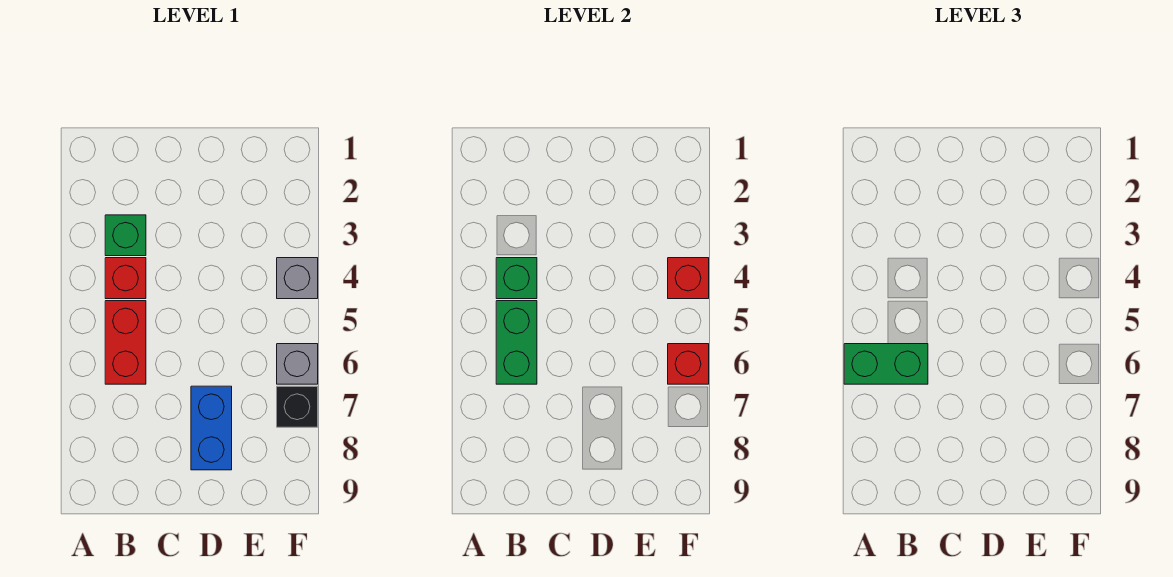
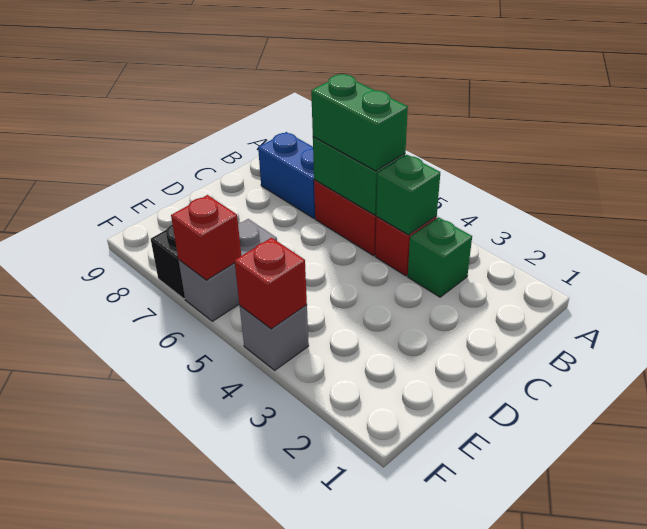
green brick A6:B6 level 3 -> green brick B5:B6 level 3
blue brick D7:D8 level 1 -> blue brick B7:B8 level 1
grey brick F6 level 1 -> grey brick E6:F6 level 1

